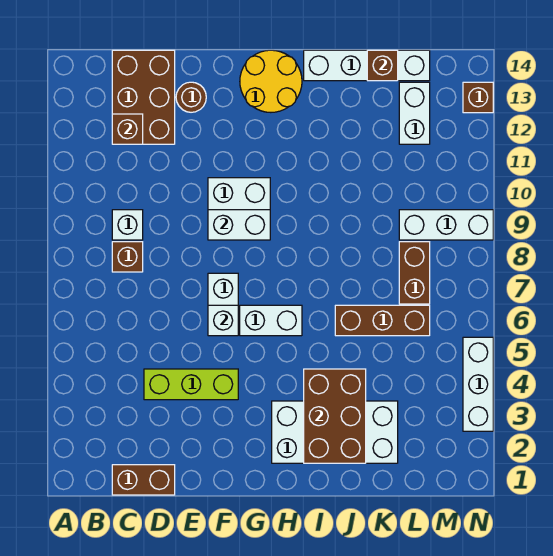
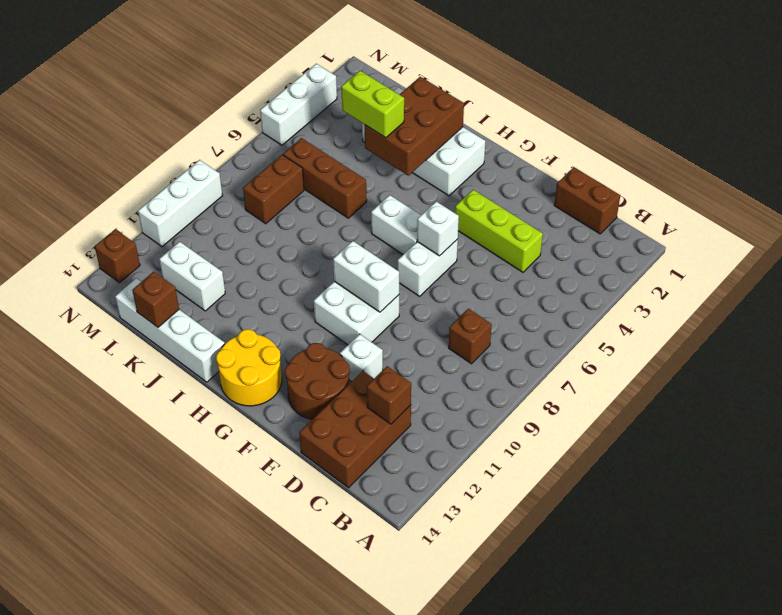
white brick C9 level 1 -> white brick E11 level 1
brown round brick E13 level 1 -> brown round brick E12:F13 level 1
none -> lime brick J4:K4 level 3
white brick L9:N9 level 1 -> white brick N9:N11 level 1
white brick L12:L13 level 1 -> white brick K12:L12 level 1

